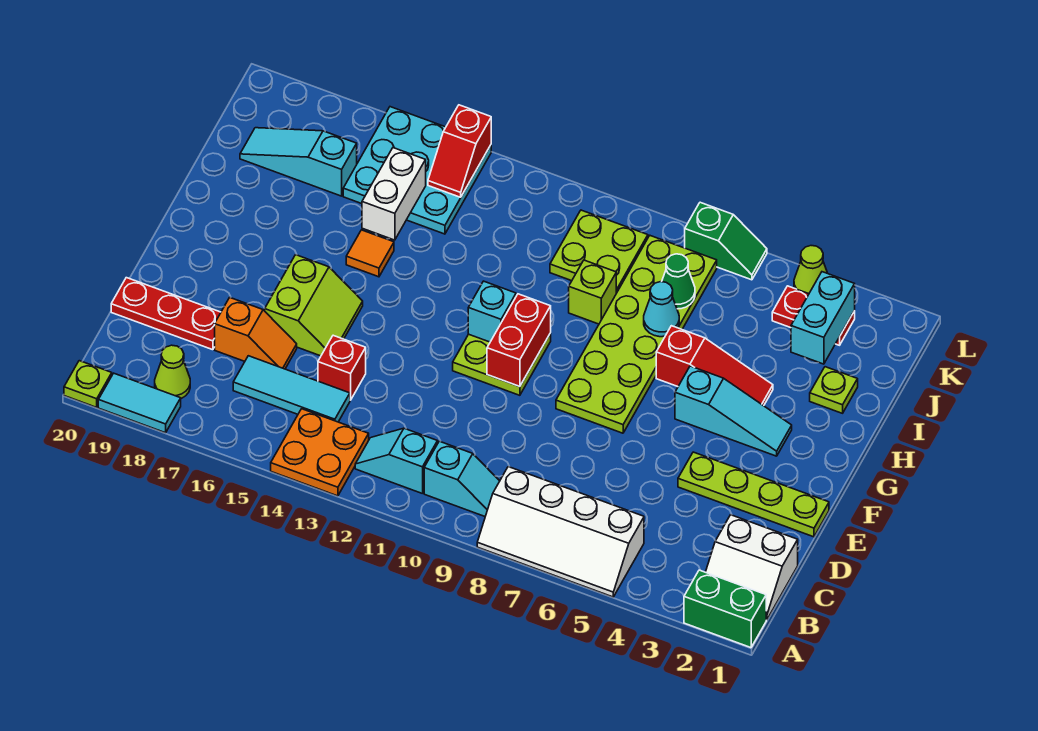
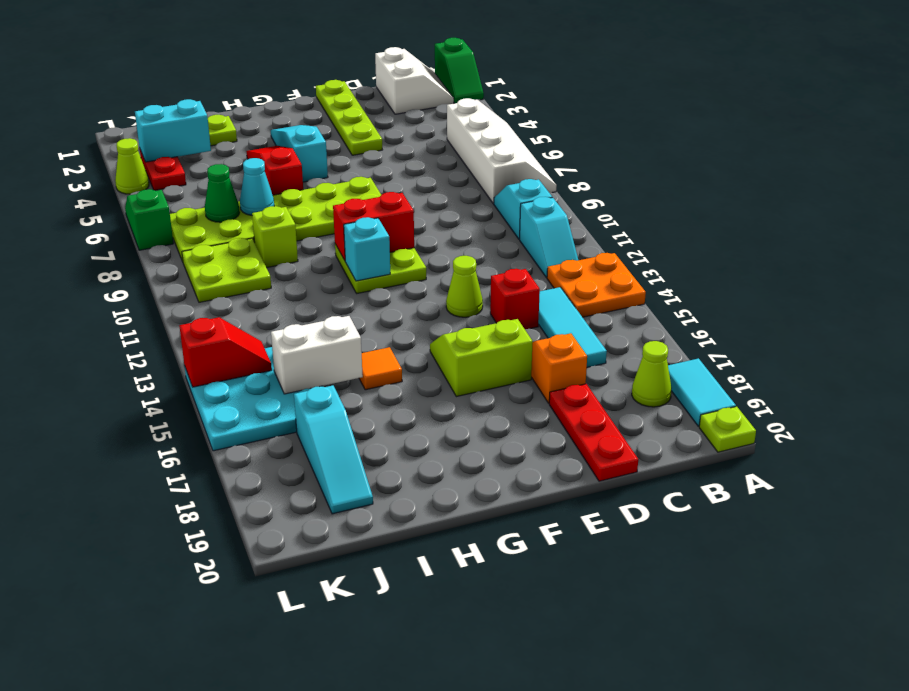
green brick A1:A2 level 1 -> green slope A1:A2 level 1 top 1
none -> lime cone E13 level 1

